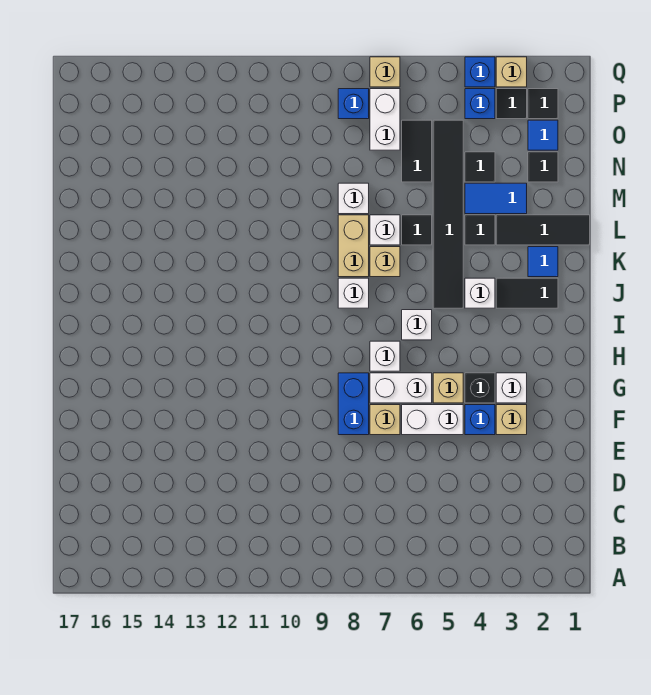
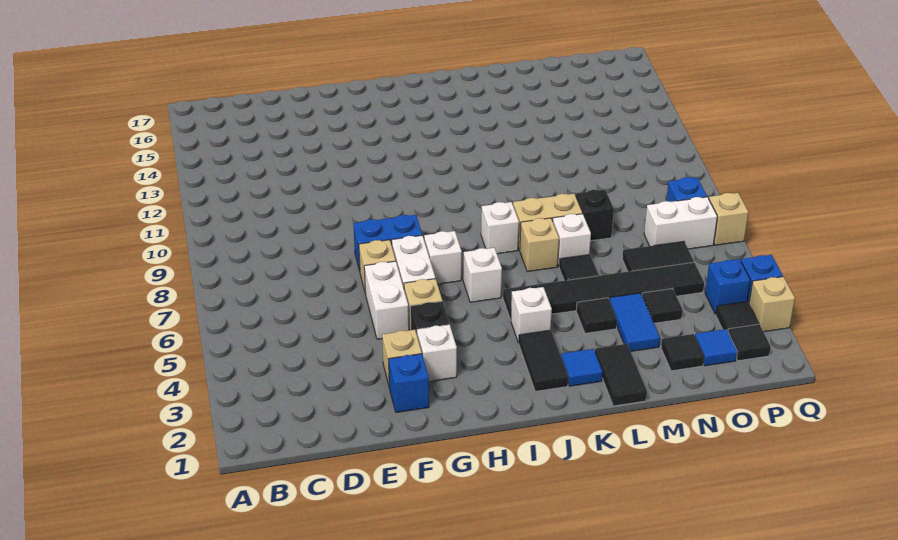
blue brick F4 level 1 -> blue brick F2 level 1
black tile L1:L3 level 1 -> black tile L1:L2 level 1
white brick M8 level 1 -> black brick M8 level 1

